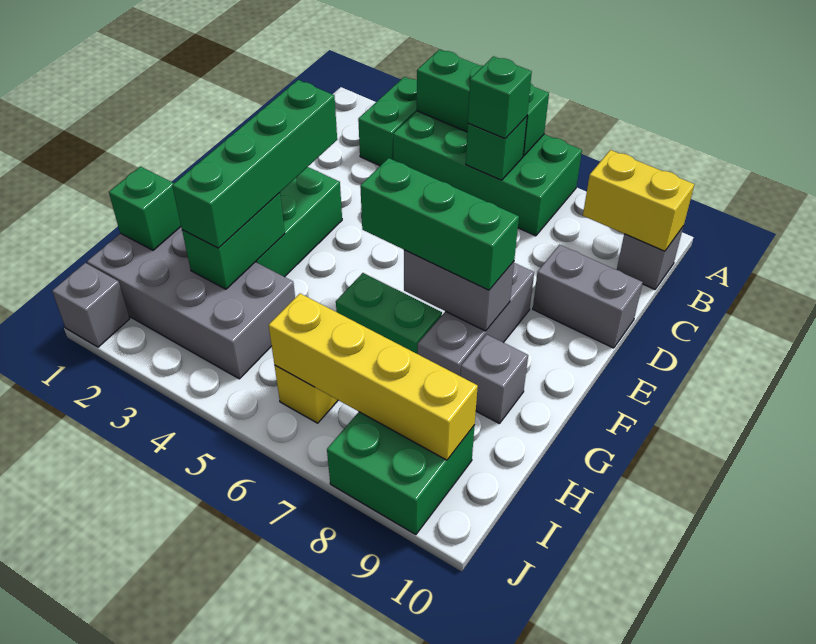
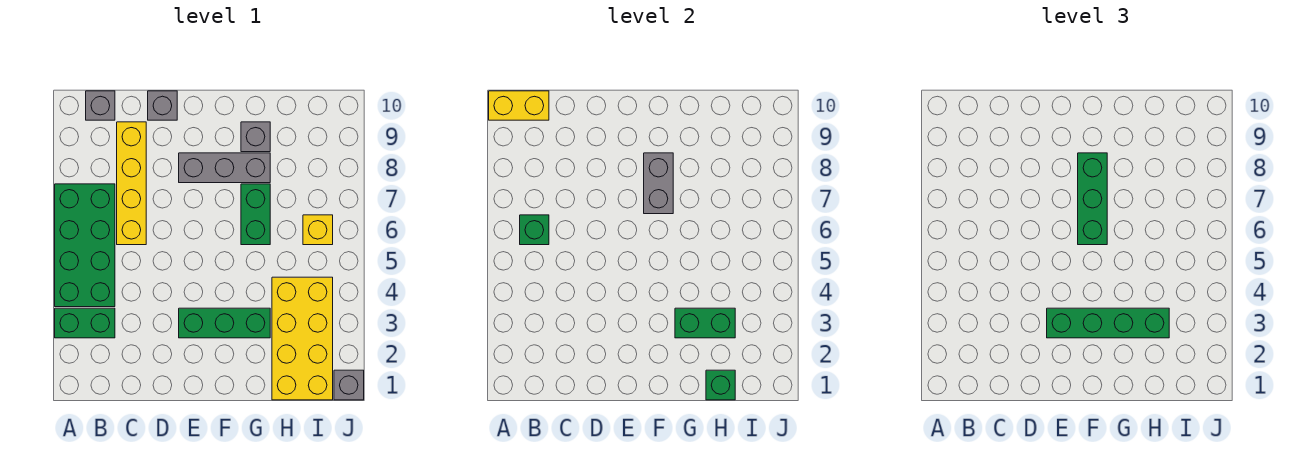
green brick A4:A6 level 2 -> none
green brick B6 level 3 -> none
yellow brick B9:B10 level 2 -> yellow brick A10:B10 level 2
grey brick D9:D10 level 1 -> grey brick D10 level 1
grey brick H1:I4 level 1 -> yellow brick H1:I4 level 1
yellow brick I6:I9 level 2 -> yellow brick C6:C9 level 1
green brick I8:J9 level 1 -> none

